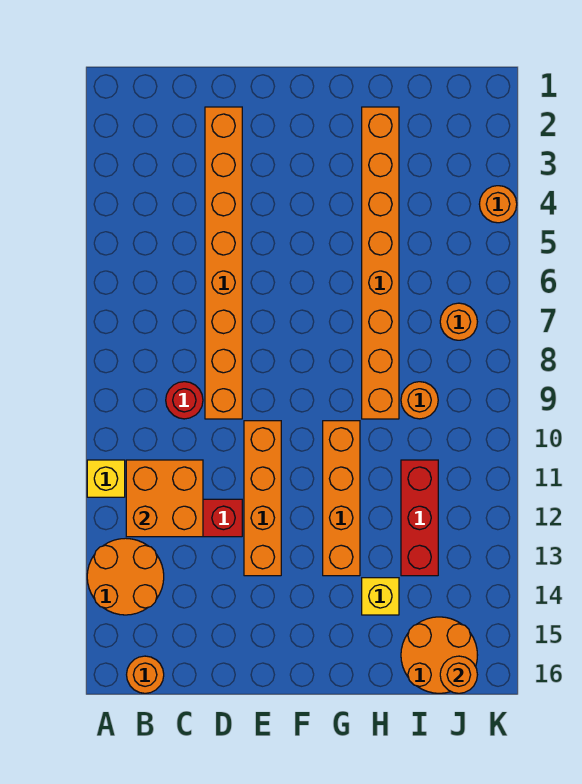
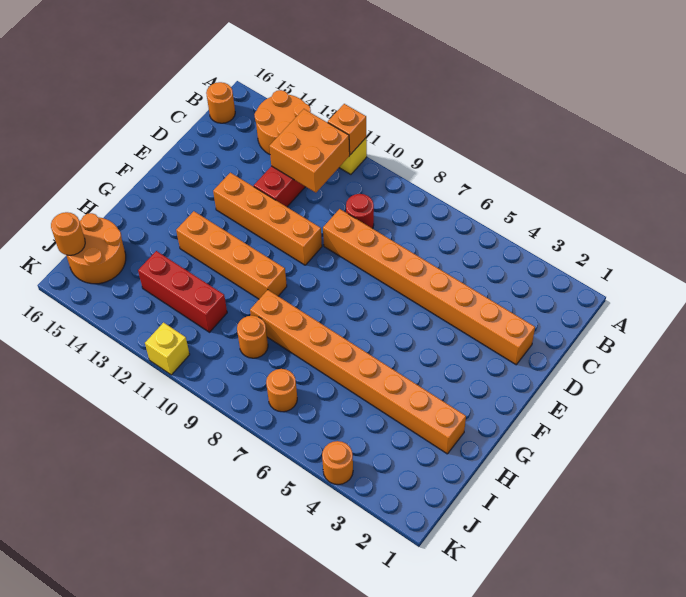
none -> orange brick A11 level 2
yellow brick H14 level 1 -> yellow brick K11 level 1

